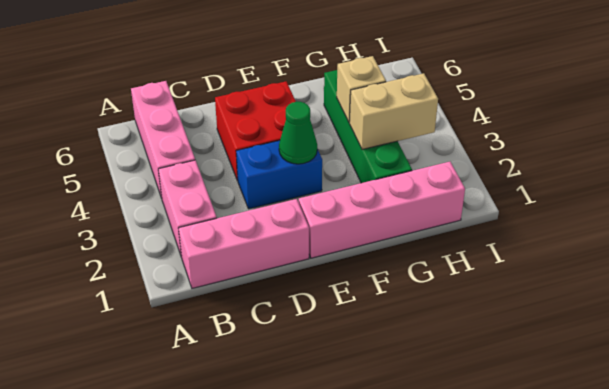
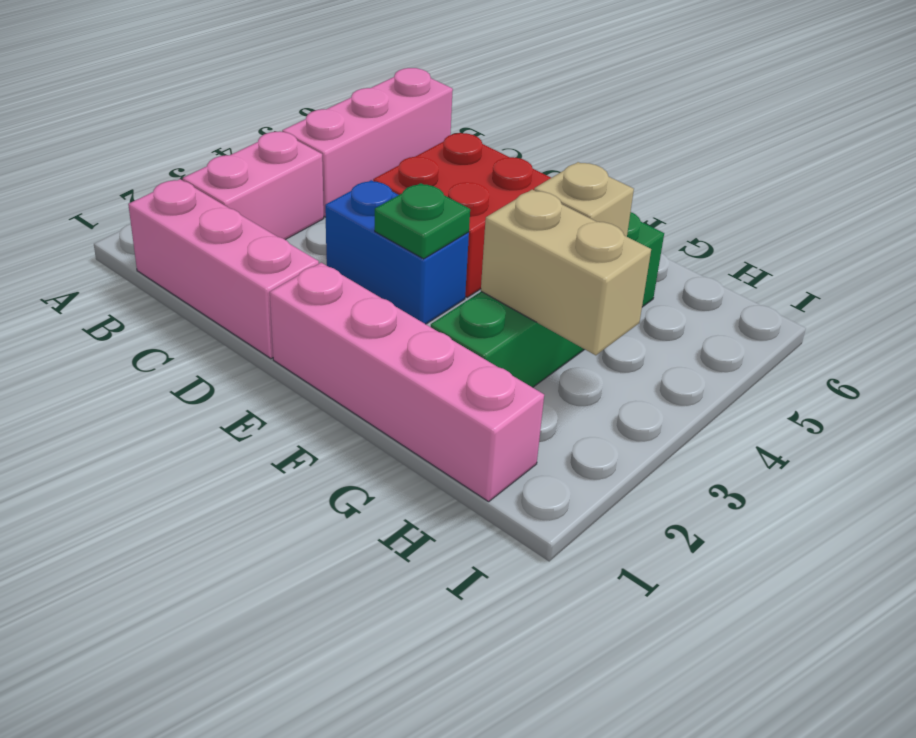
green cone E3 level 2 -> green plate E3 level 2

